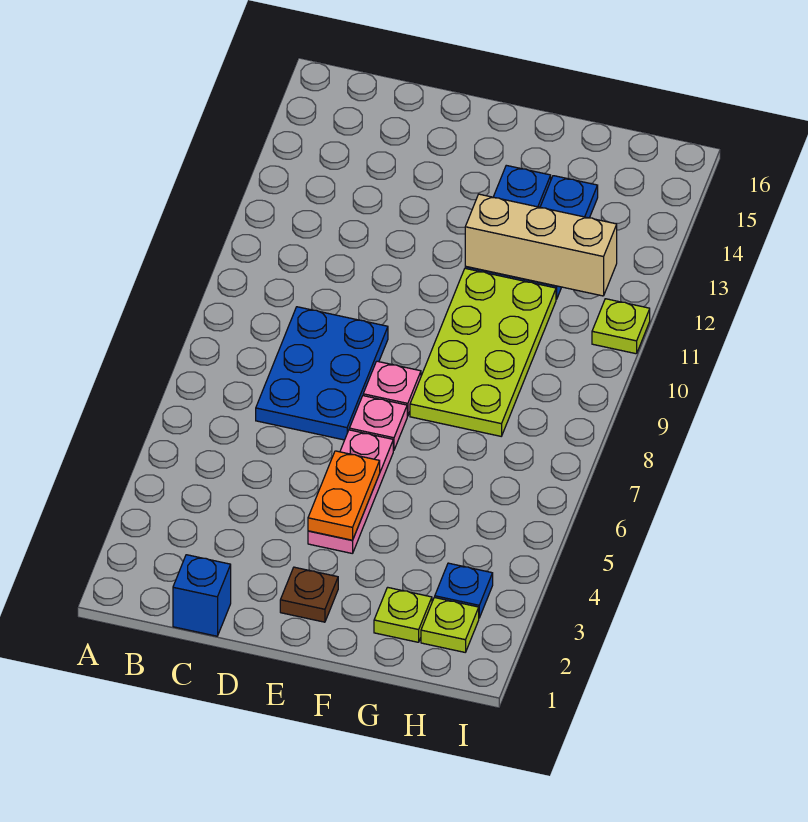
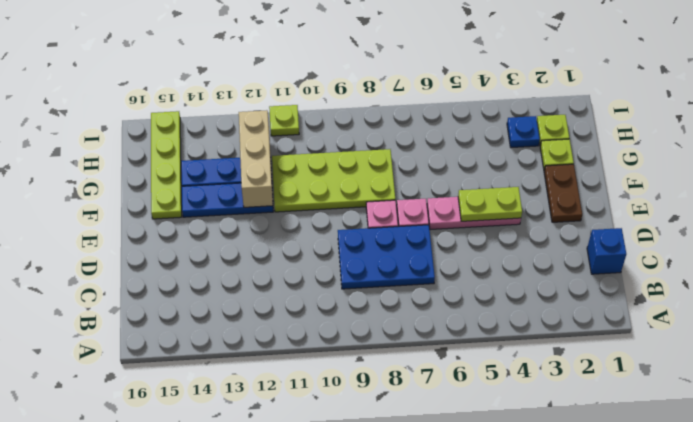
brown plate E2 level 1 -> brown plate E2:F2 level 1
orange plate E4:E5 level 2 -> lime plate E4:E5 level 2
none -> lime plate F15:I15 level 1

